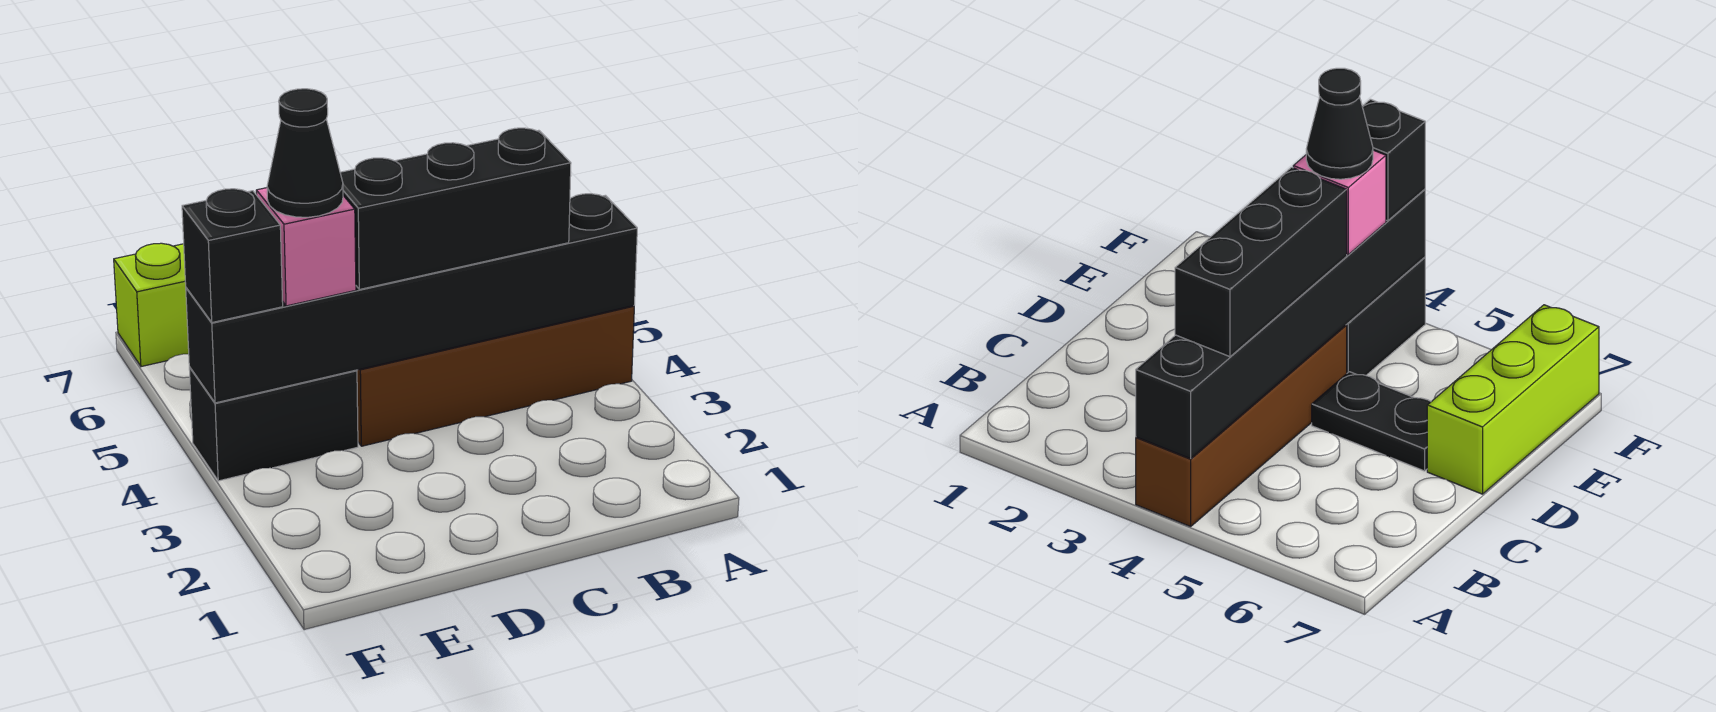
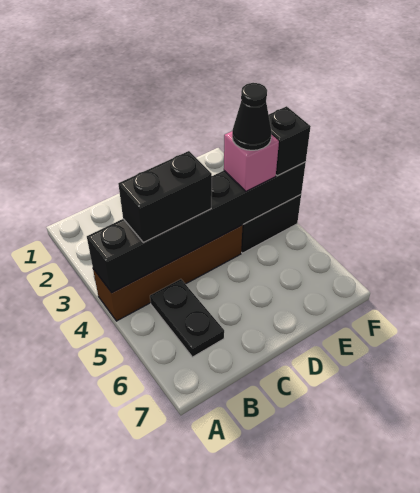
black brick B4:D4 level 3 -> black brick B4:C4 level 3
black plate D5:D6 level 1 -> black plate B5:B6 level 1
lime brick D7:F7 level 1 -> none

